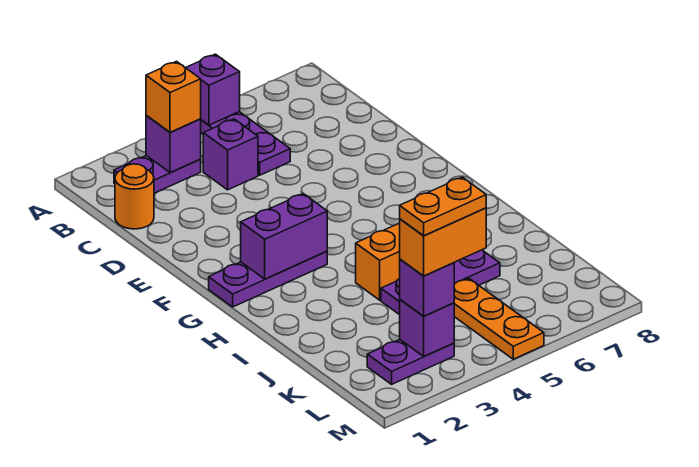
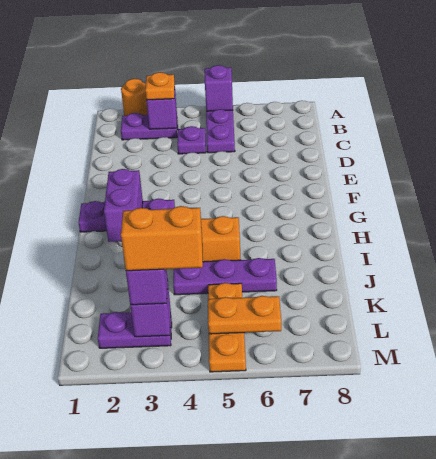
orange brick B3 level 3 -> orange plate B3 level 3
orange round brick C1 level 1 -> orange round brick A2 level 1
purple brick C4 level 1 -> purple plate C4 level 1
purple brick G2:G3 level 2 -> purple brick G2:H2 level 2
orange plate L3:L4 level 5 -> orange plate L5:L6 level 2

